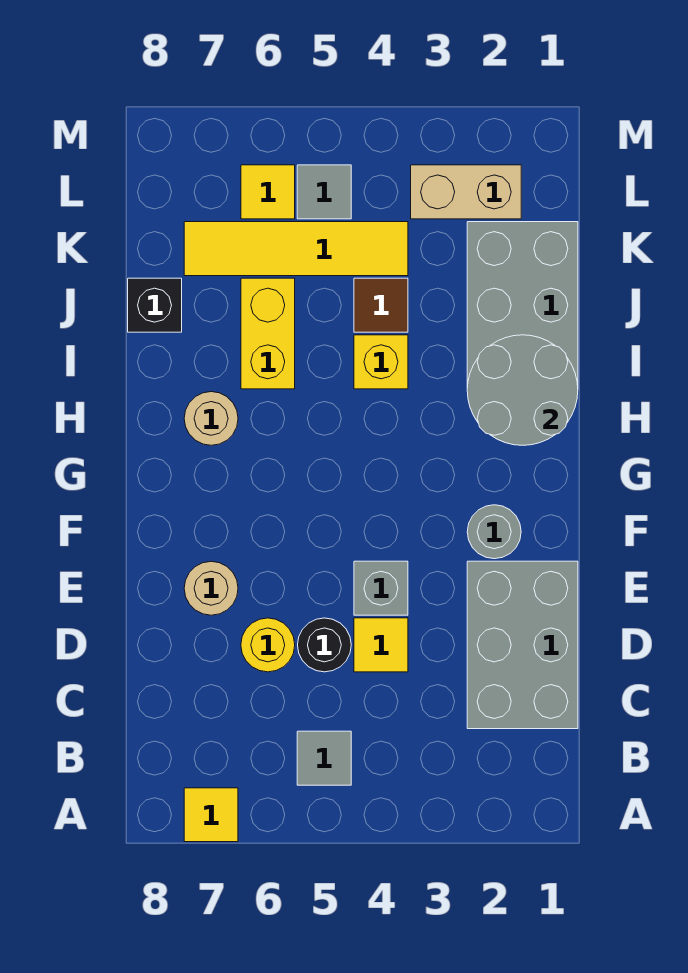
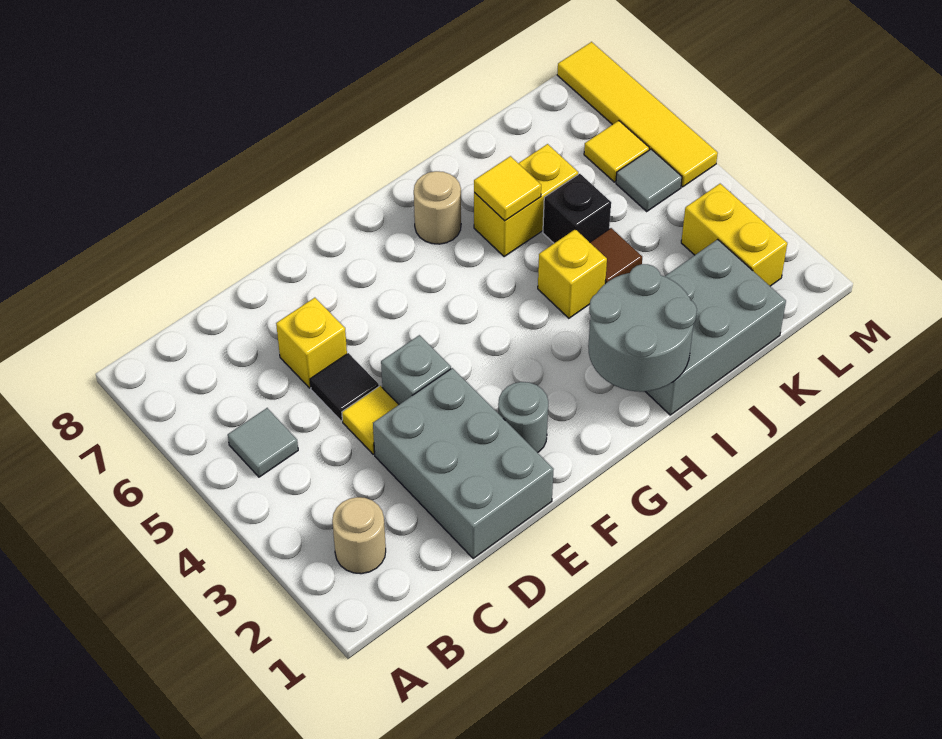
yellow tile A7 level 1 -> yellow tile I6 level 2
grey brick C1:E2 level 1 -> grey brick D1:E3 level 1
black round brick D5 level 1 -> black tile D5 level 1
yellow round brick D6 level 1 -> yellow brick D6 level 1
tan round brick E7 level 1 -> tan round brick B2 level 1
black brick J8 level 1 -> black brick J5 level 1
yellow tile K4:K7 level 1 -> yellow tile M5:M8 level 1
tan brick L2:L3 level 1 -> yellow brick L2:L3 level 1

